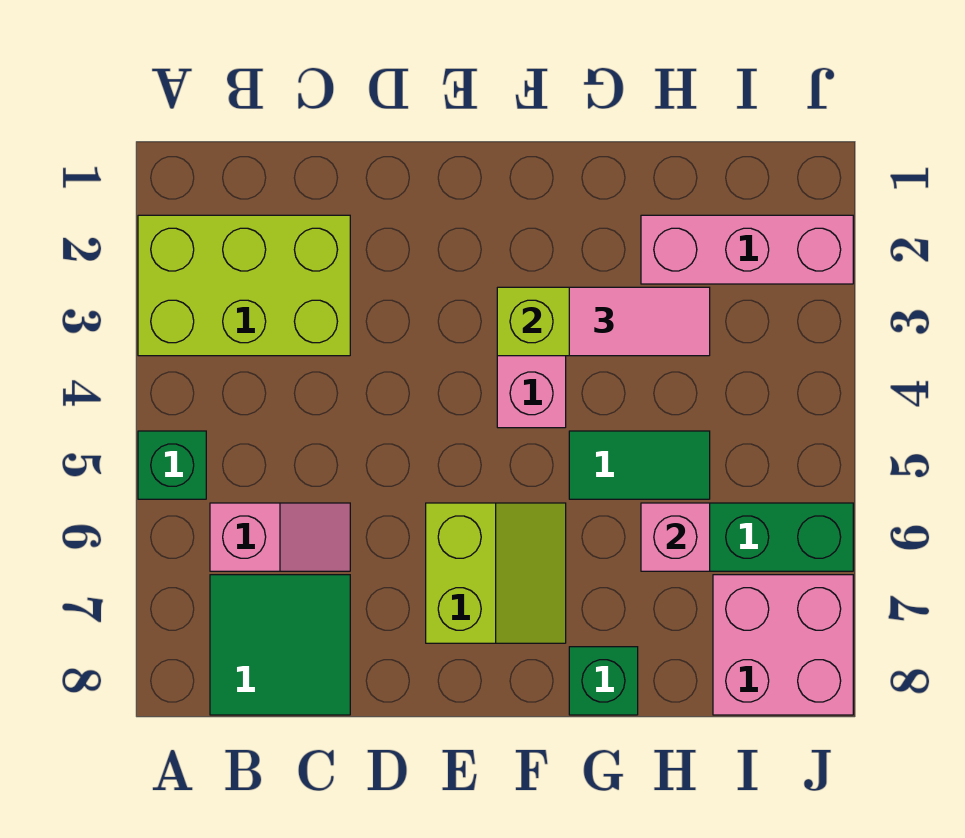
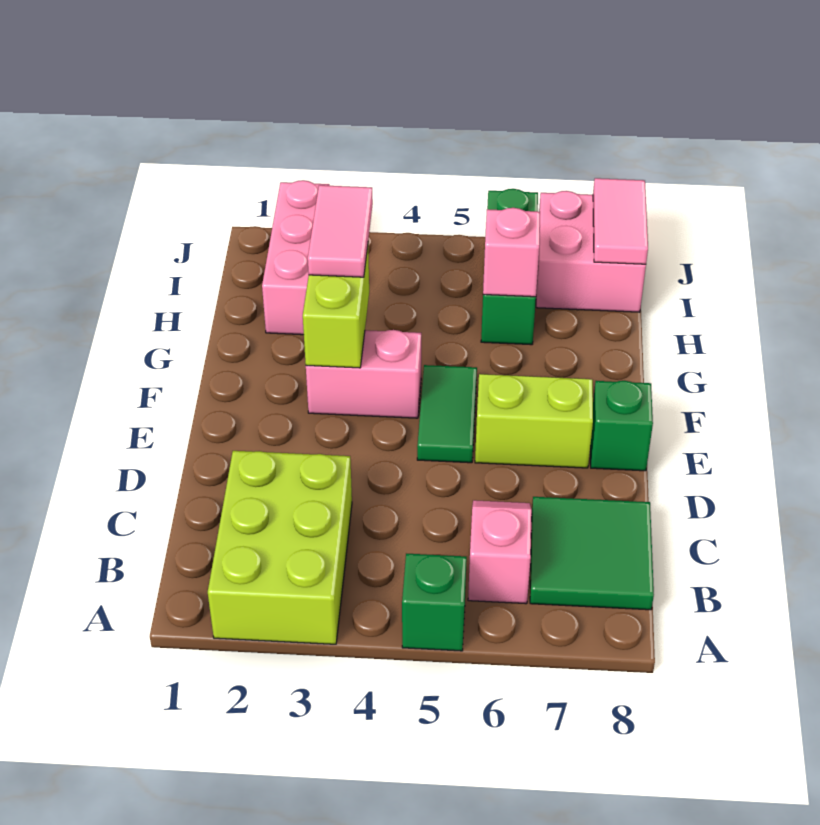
green tile G5:H5 level 1 -> green tile E5:F5 level 1
green brick G8 level 1 -> green brick E8 level 1
none -> pink tile I8:J8 level 2

